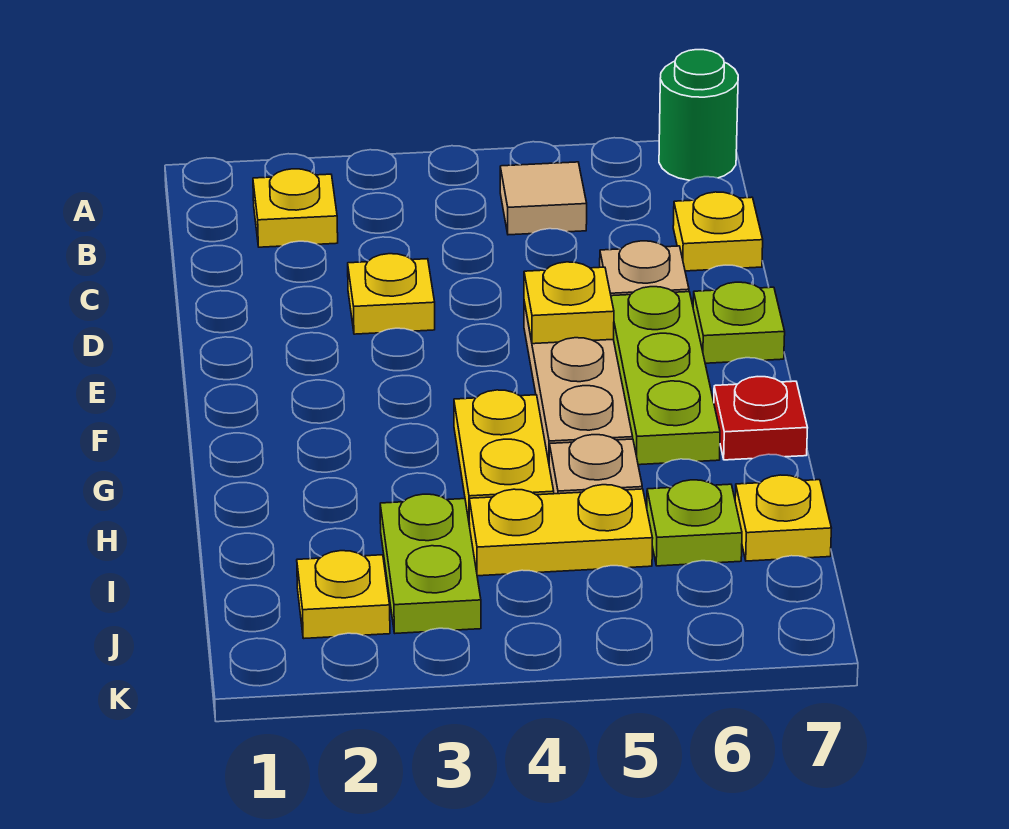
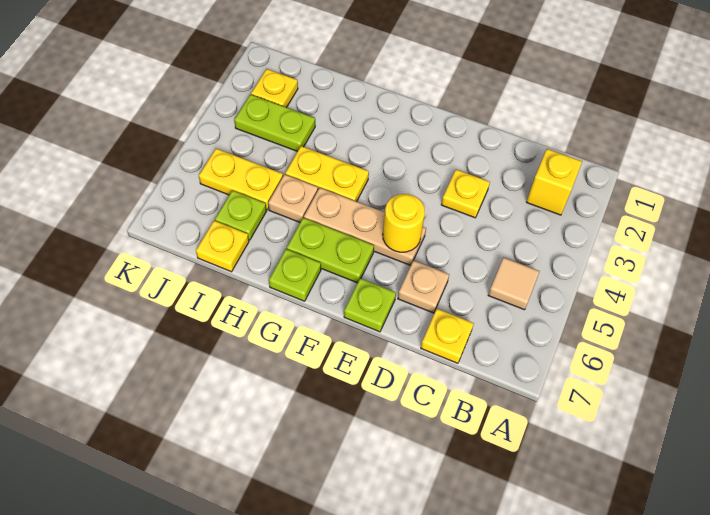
green round brick A7 level 1 -> none
yellow plate B2 level 1 -> yellow brick B2 level 1
yellow plate E5 level 2 -> yellow round brick E5 level 2
lime plate E6:G6 level 1 -> lime plate F6:G6 level 1
red plate G7 level 1 -> lime plate G7 level 1
yellow plate I4:I5 level 1 -> yellow plate I5:J5 level 1

